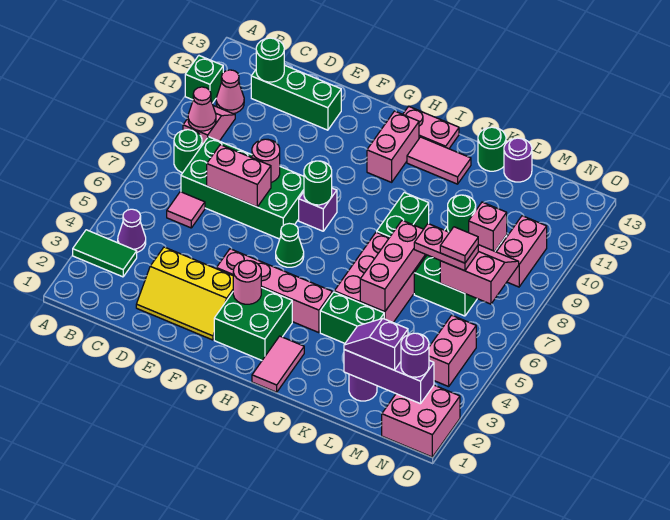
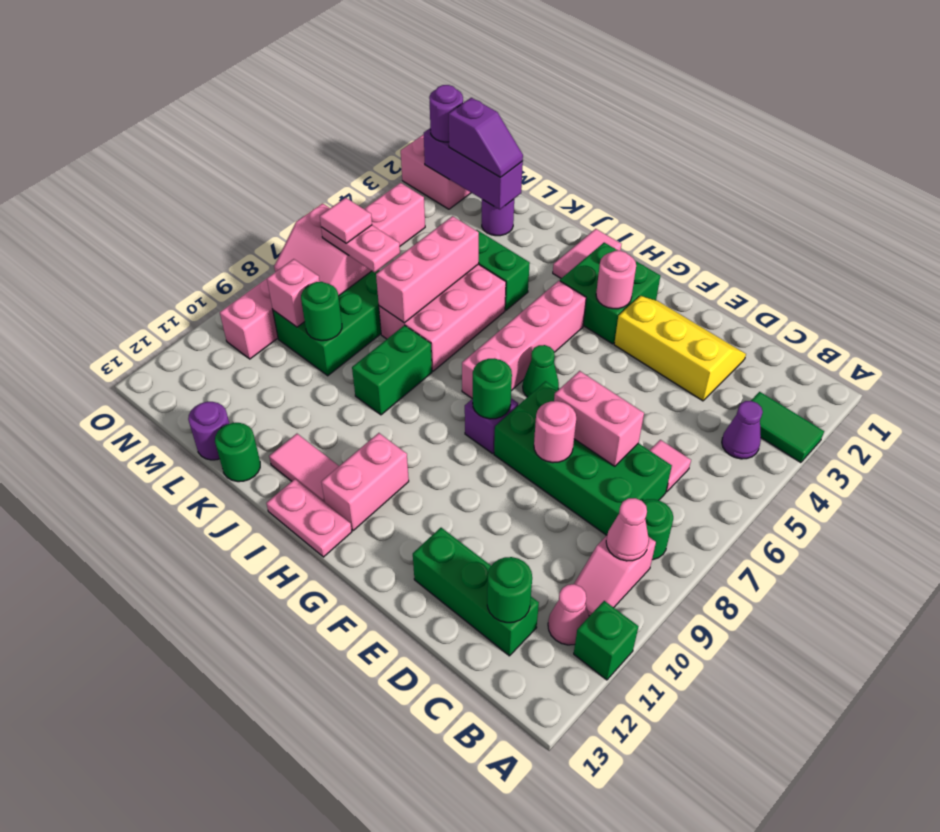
pink brick F4:I4 level 1 -> pink brick H4:H7 level 1

